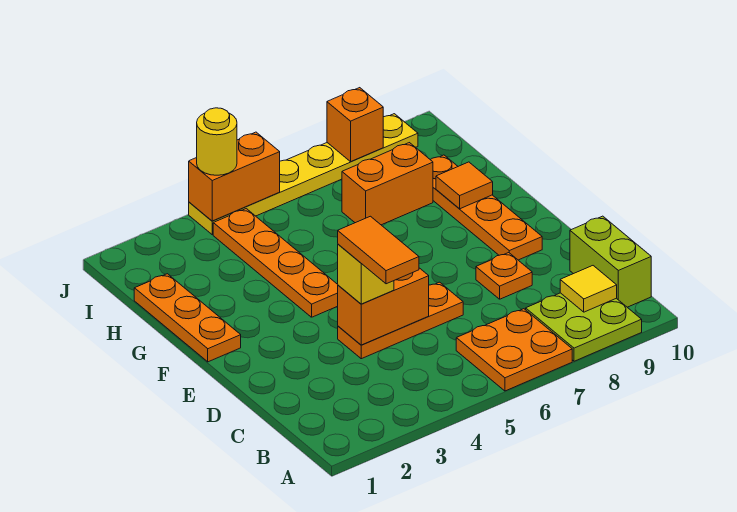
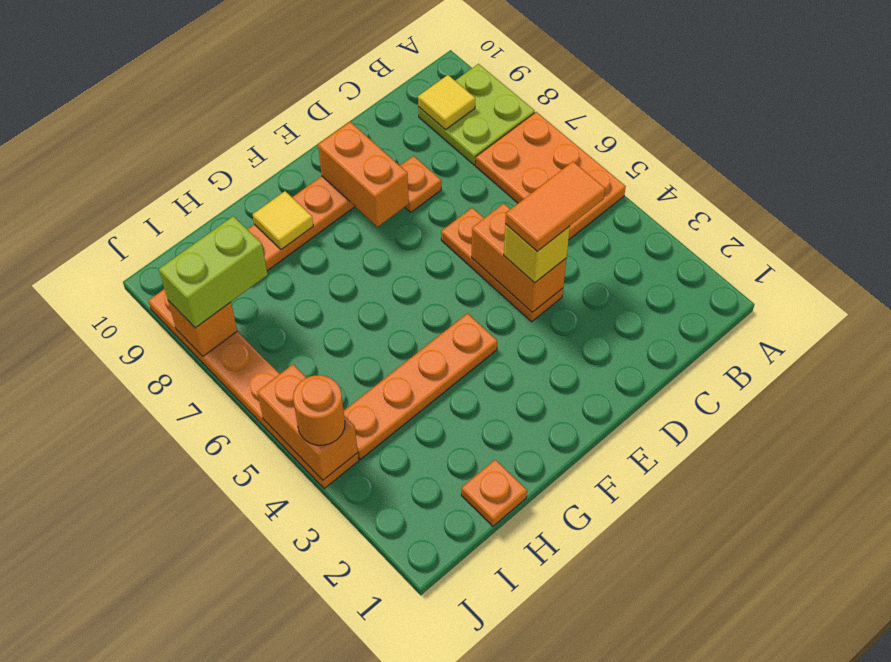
orange plate A6:B7 level 1 -> orange plate A5:B7 level 1
lime brick B10:C10 level 1 -> lime brick I8:J8 level 3
orange plate F1:H1 level 1 -> orange plate H1 level 1
orange tile G9 level 2 -> yellow tile G9 level 2
orange brick H7:H8 level 1 -> orange brick E8:E9 level 2
yellow plate J4:J9 level 1 -> orange plate J4:J9 level 1
yellow round brick J4 level 3 -> orange round brick J4 level 3

